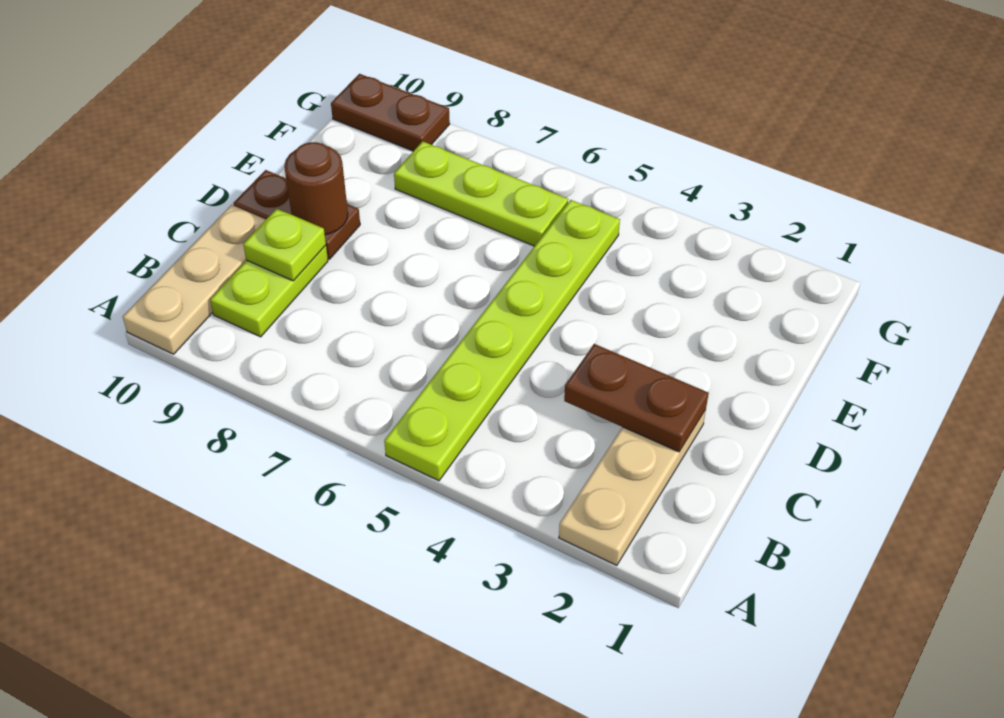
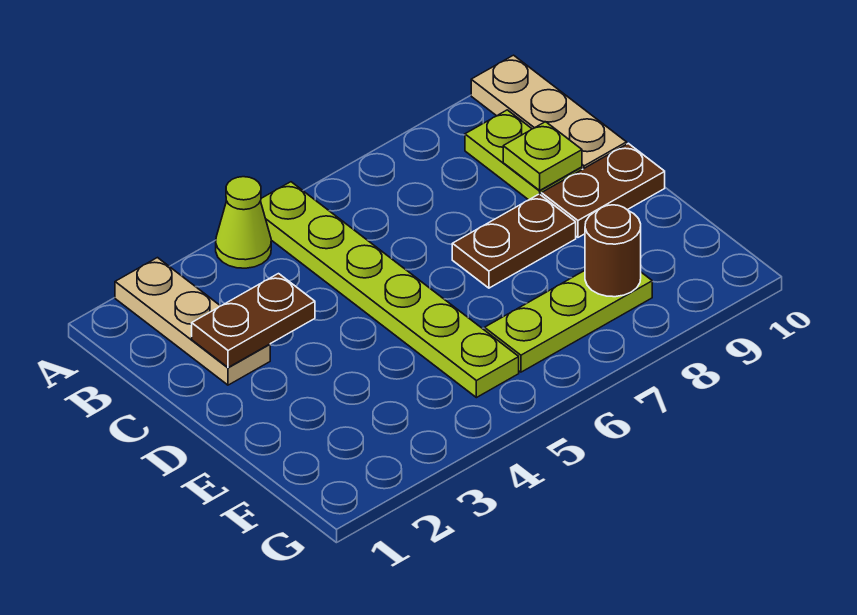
none -> lime cone A4 level 1
brown round brick D9 level 2 -> brown round brick F8 level 2
brown plate G9:G10 level 1 -> brown plate D7:D8 level 1

